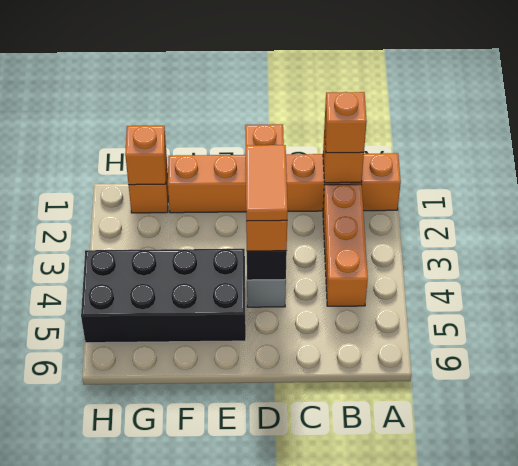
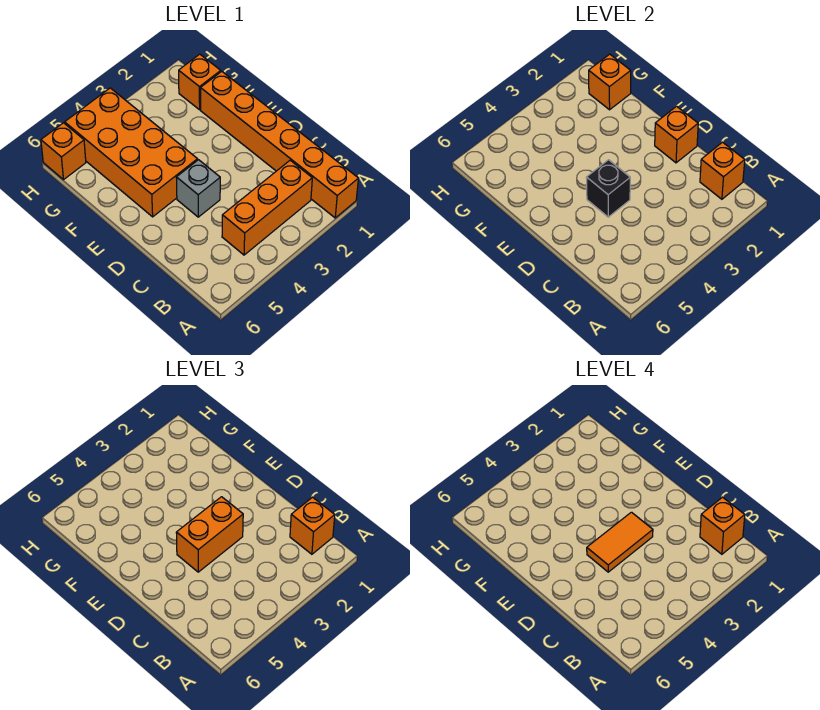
none -> orange brick B1 level 4
black brick E4:H5 level 1 -> orange brick E4:H5 level 1
none -> orange brick H6 level 1

